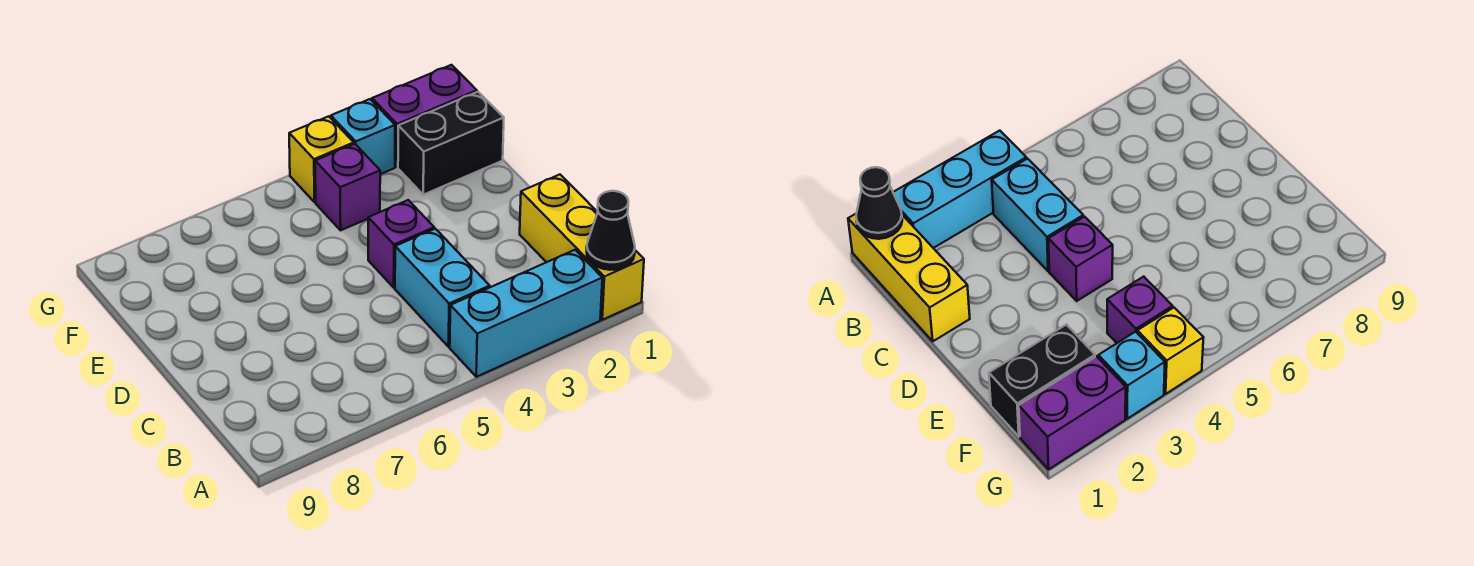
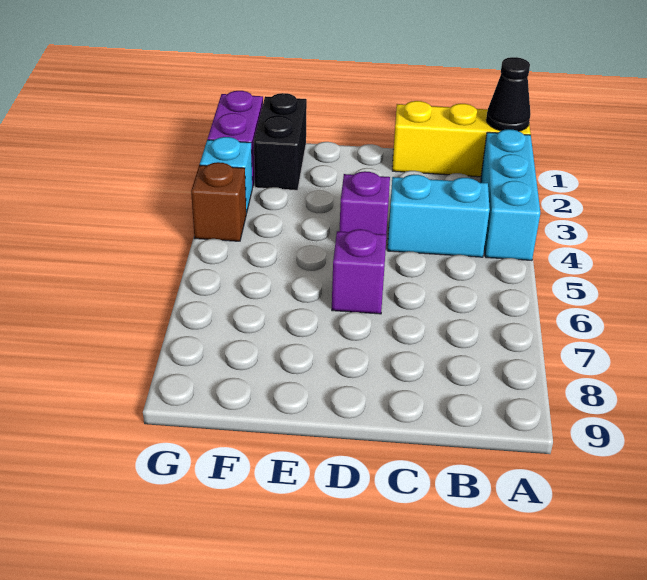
purple brick F4 level 1 -> purple brick D6 level 1
yellow brick G4 level 1 -> brown brick G4 level 1

